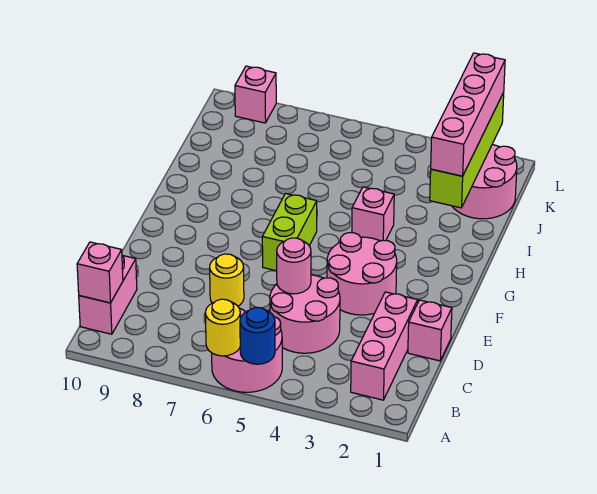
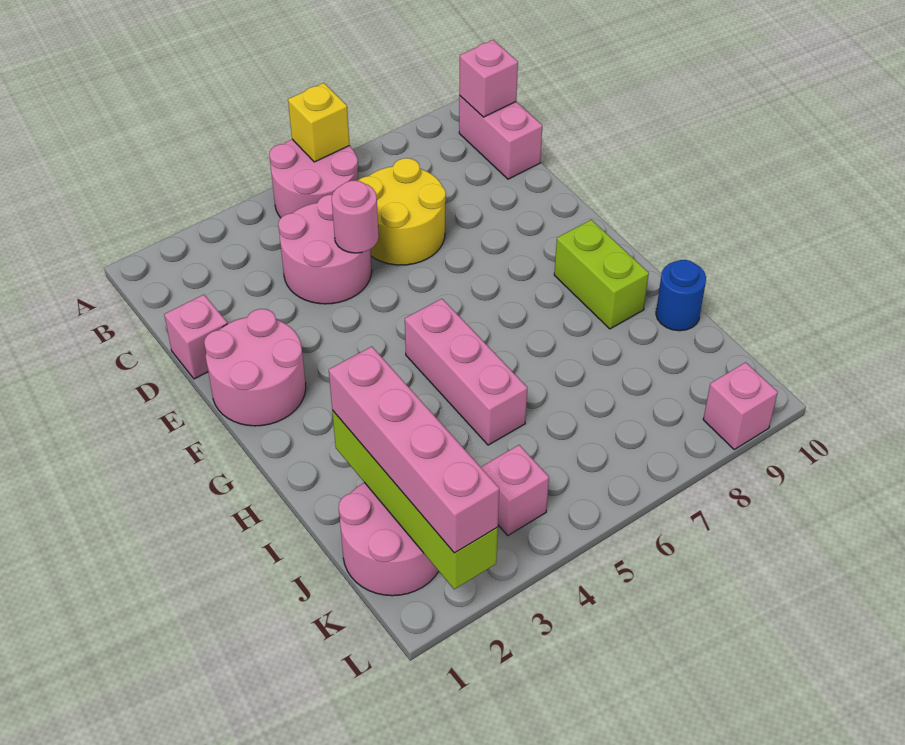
blue round brick A5 level 2 -> blue round brick I10 level 1
yellow round brick A6 level 2 -> yellow brick A6 level 2
pink brick B2:D2 level 1 -> pink brick G5:I5 level 1
yellow round brick D7 level 1 -> yellow round brick C6:D7 level 1
pink round brick E3:F4 level 1 -> pink round brick E1:F2 level 1
lime brick F6:G6 level 1 -> lime brick G9:H9 level 1
pink brick H4 level 1 -> pink brick K4 level 1

